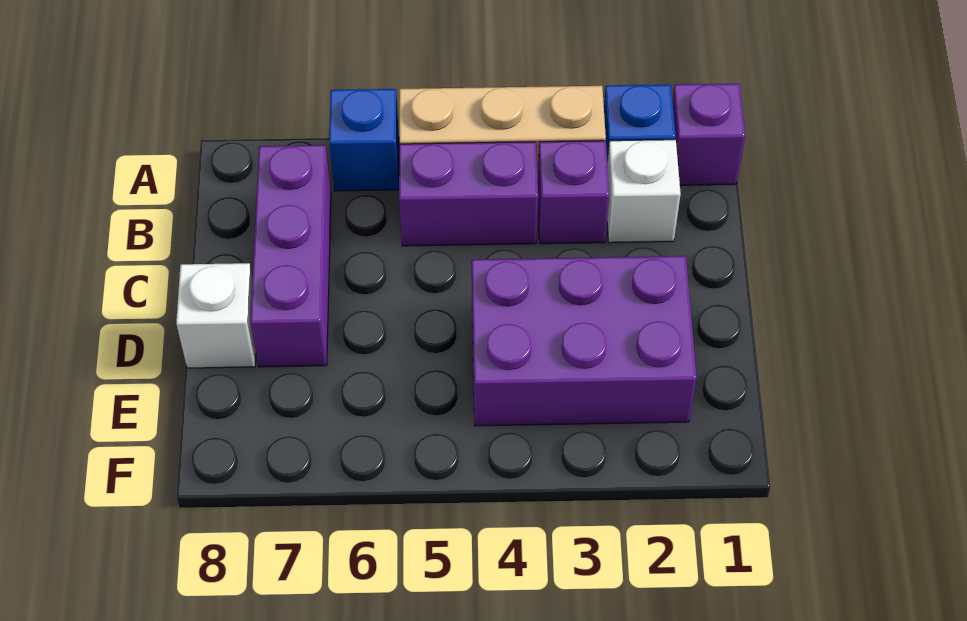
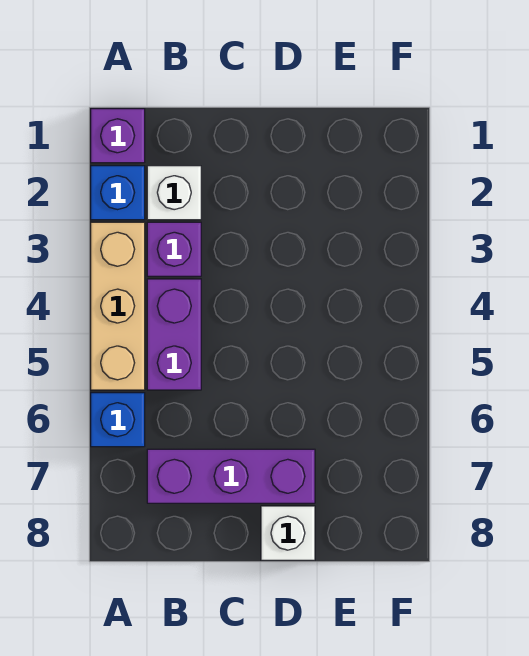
purple brick D2:E4 level 1 -> none

